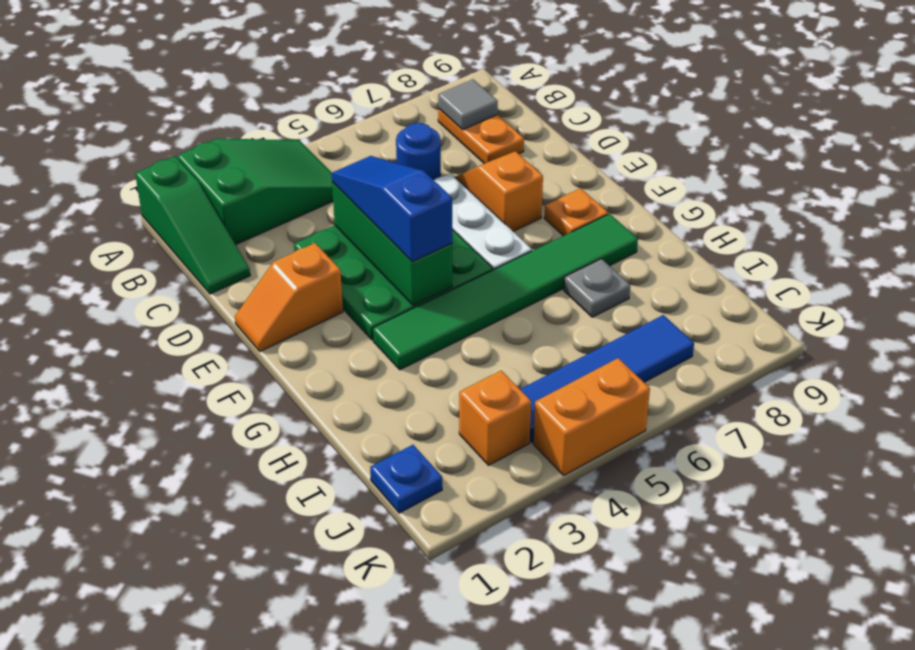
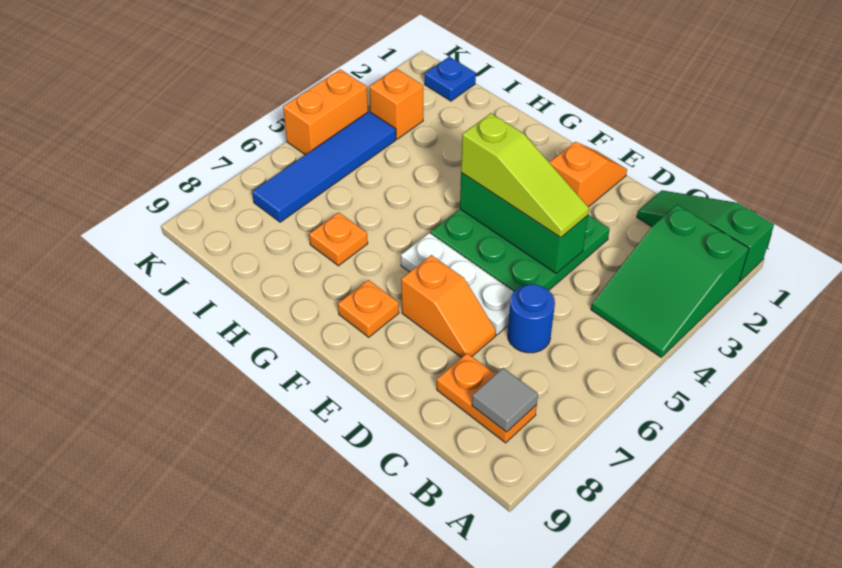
blue slope D4:F4 level 3 top F -> lime slope D4:F4 level 3 top F
green tile G3:G8 level 1 -> none
grey plate H7 level 1 -> orange plate H7 level 1

